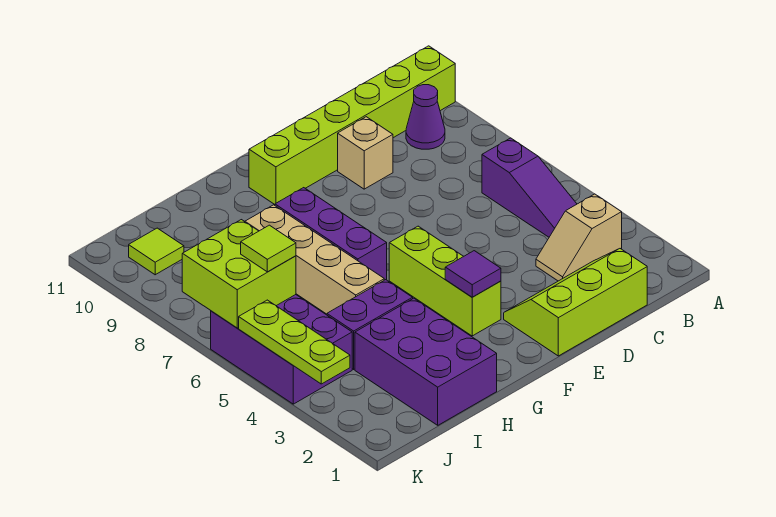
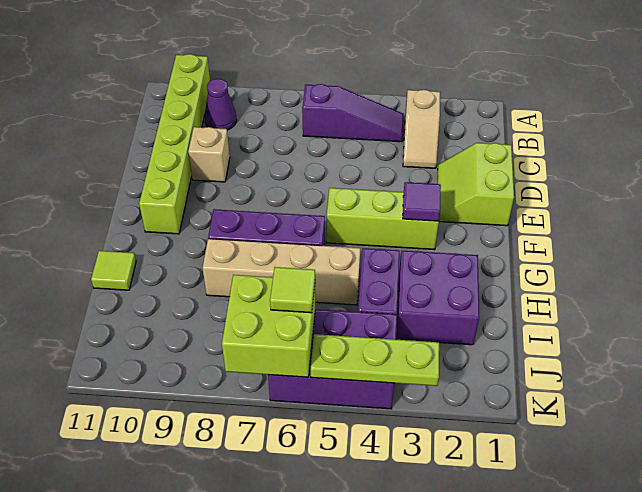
lime slope C1:E2 level 1 top 1 -> lime slope D1:E2 level 1 top 1
purple brick H1:I3 level 1 -> purple brick H2:I3 level 1
lime tile J10 level 1 -> lime tile H11 level 1

